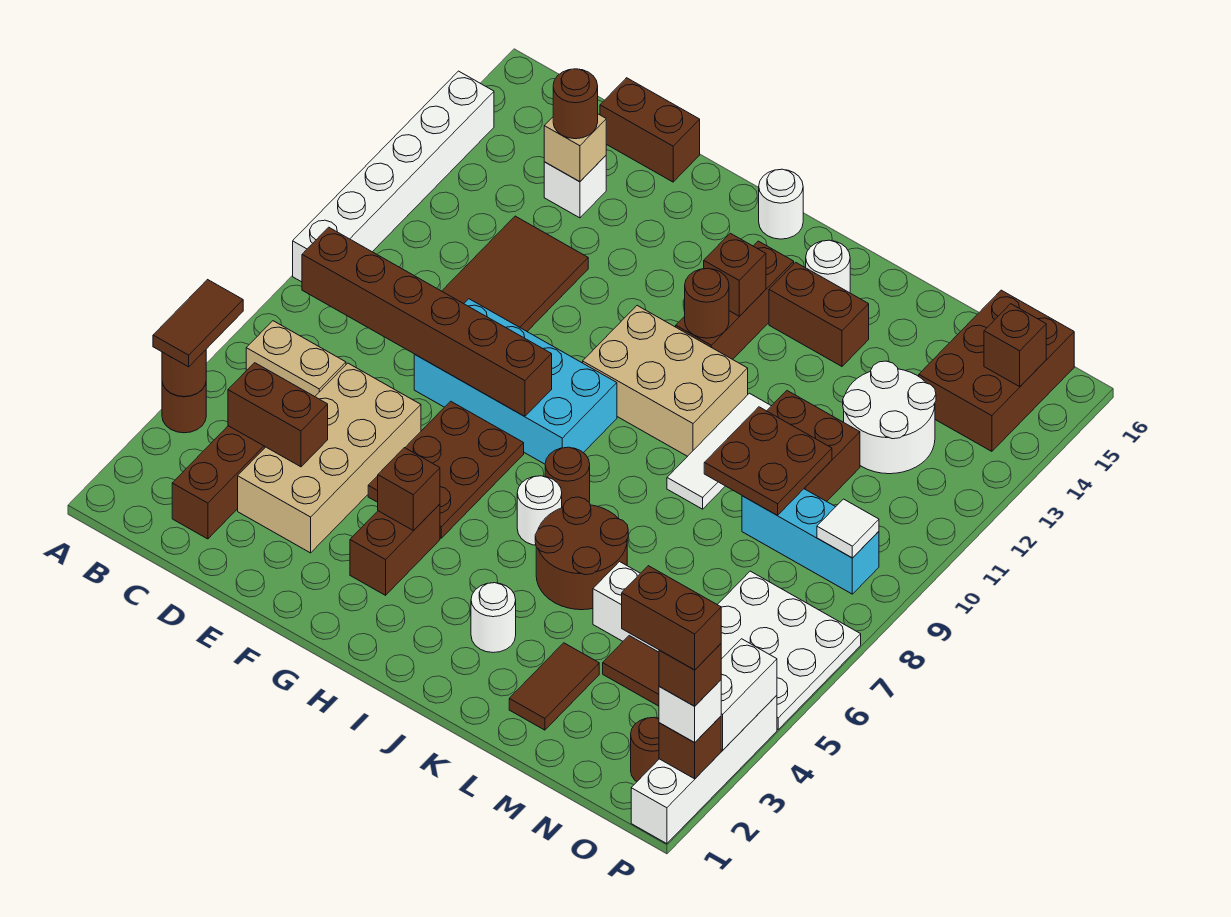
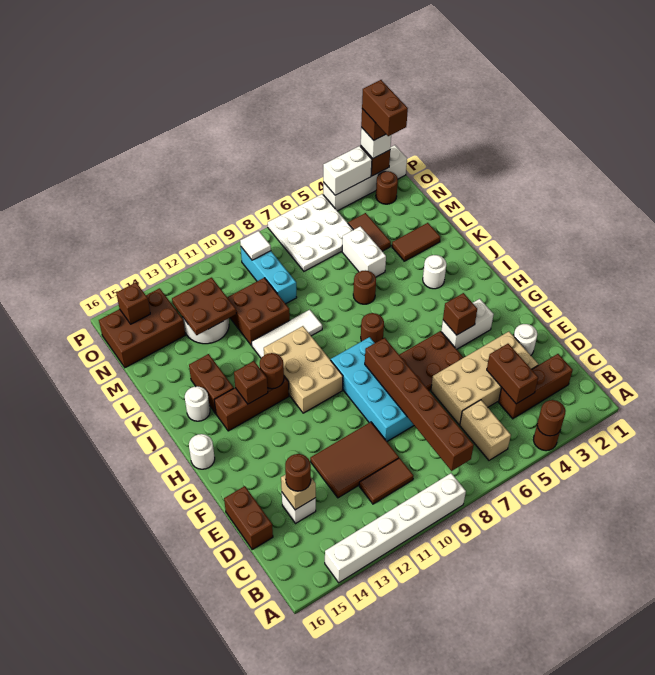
brown tile A4:A5 level 3 -> brown tile C10:C11 level 1
brown brick G3:G4 level 1 -> white brick G3:G4 level 1
white round brick I6 level 1 -> white round brick E2 level 1
brown round brick J5:K6 level 1 -> brown round brick K6 level 1
brown plate L9:M10 level 2 -> brown plate M12:N13 level 2

